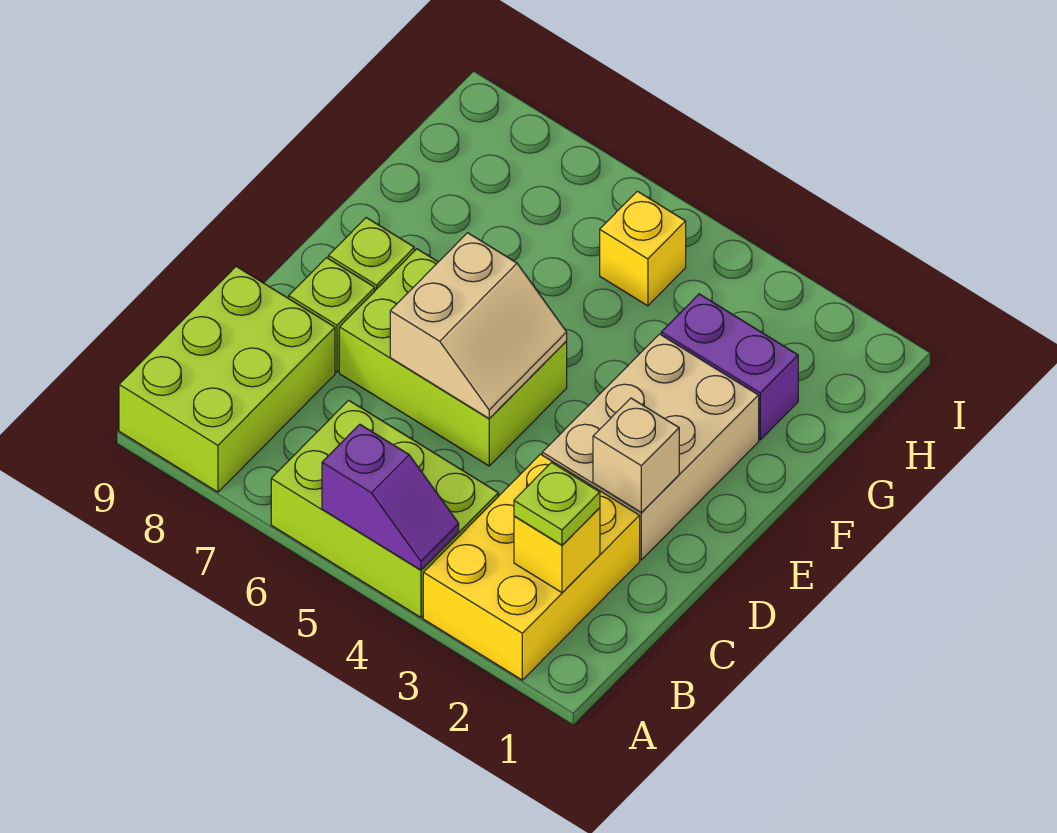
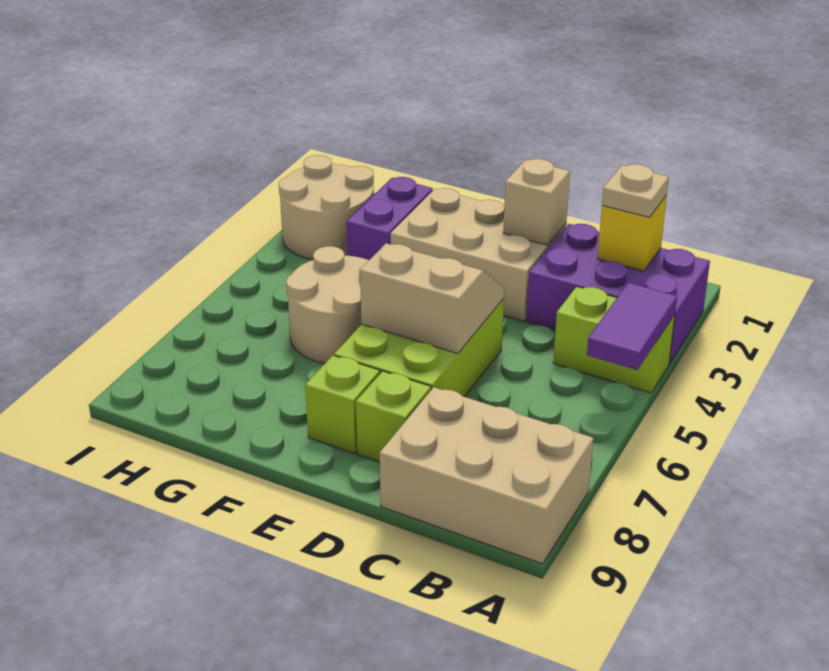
yellow brick A2:C3 level 1 -> purple brick A2:C3 level 1
lime brick A4:B6 level 1 -> lime brick A4:B4 level 1
purple slope A4:A5 level 2 top 5 -> purple tile A4:A5 level 2
lime brick A8:C9 level 1 -> tan brick A8:C9 level 1
lime plate B2 level 3 -> tan plate B2 level 3
none -> tan round brick F5:G6 level 1
none -> tan round brick H2:I3 level 1
yellow brick H5 level 1 -> none

